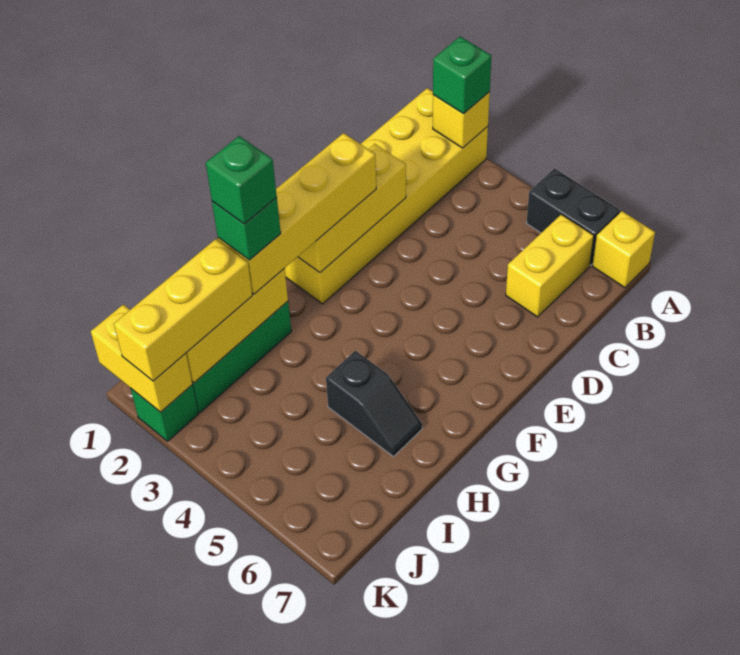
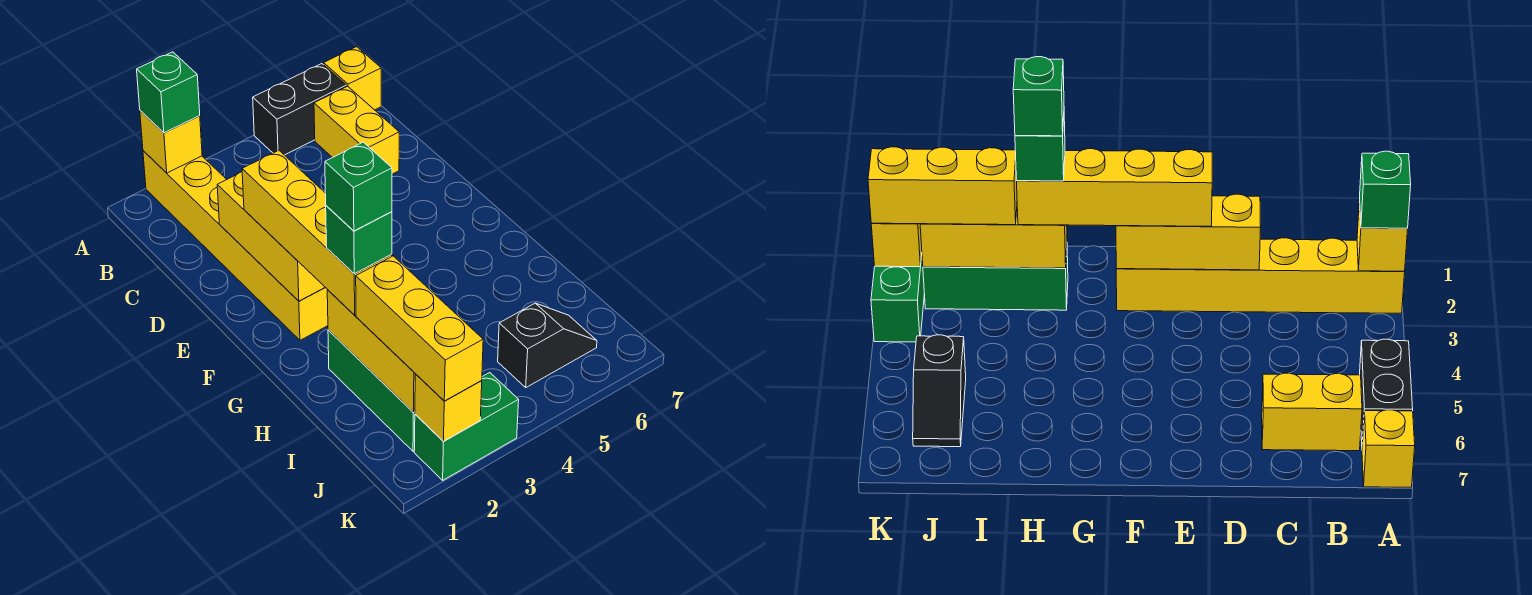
yellow brick A1:F2 level 1 -> yellow brick A2:F2 level 1
black slope H5:H6 level 1 top 5 -> black slope J5:J6 level 1 top 5
yellow brick K1:K2 level 2 -> yellow brick K2 level 2
green brick K2 level 1 -> green brick K2:K3 level 1

